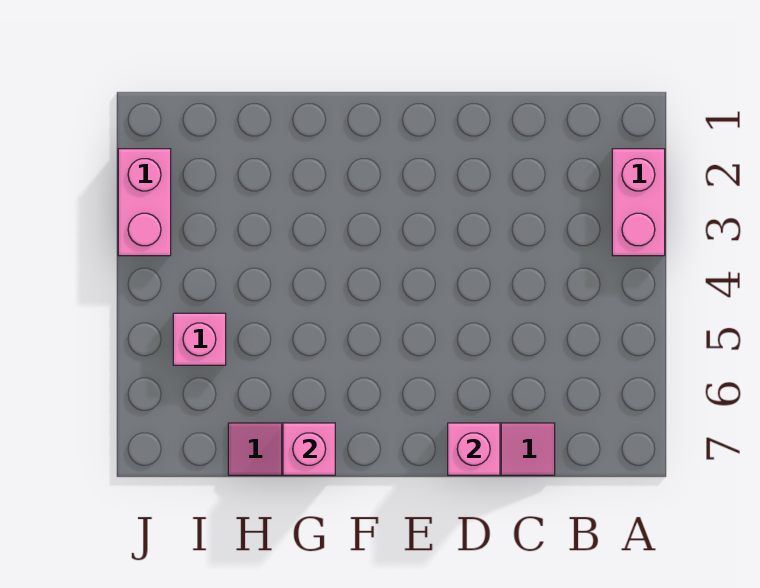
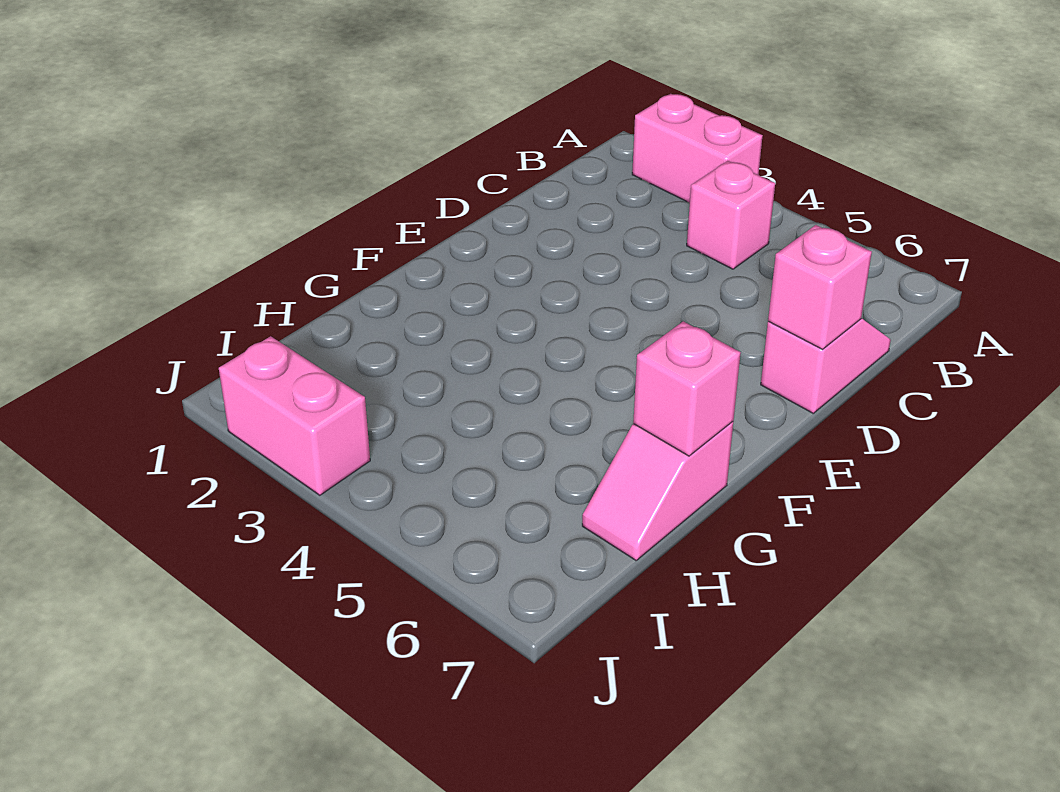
pink brick I5 level 1 -> pink brick B4 level 1

